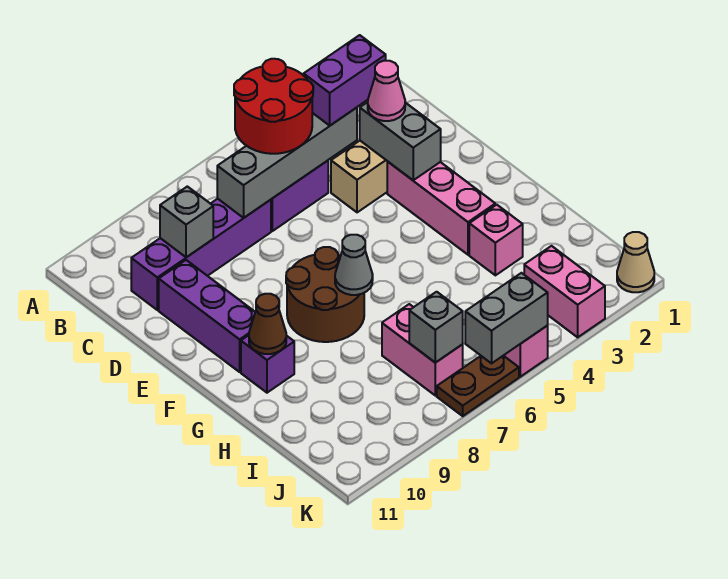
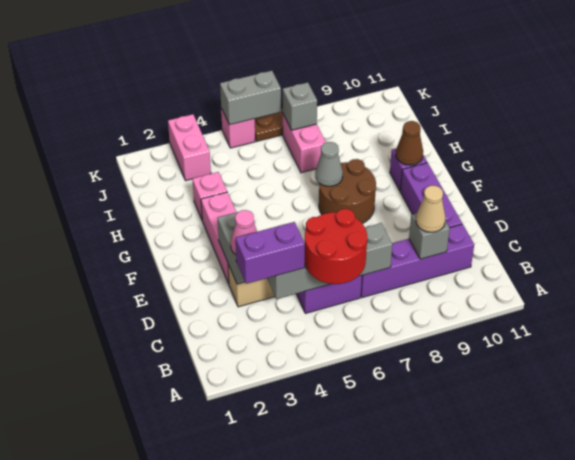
tan cone K1 level 1 -> tan cone C9 level 3

